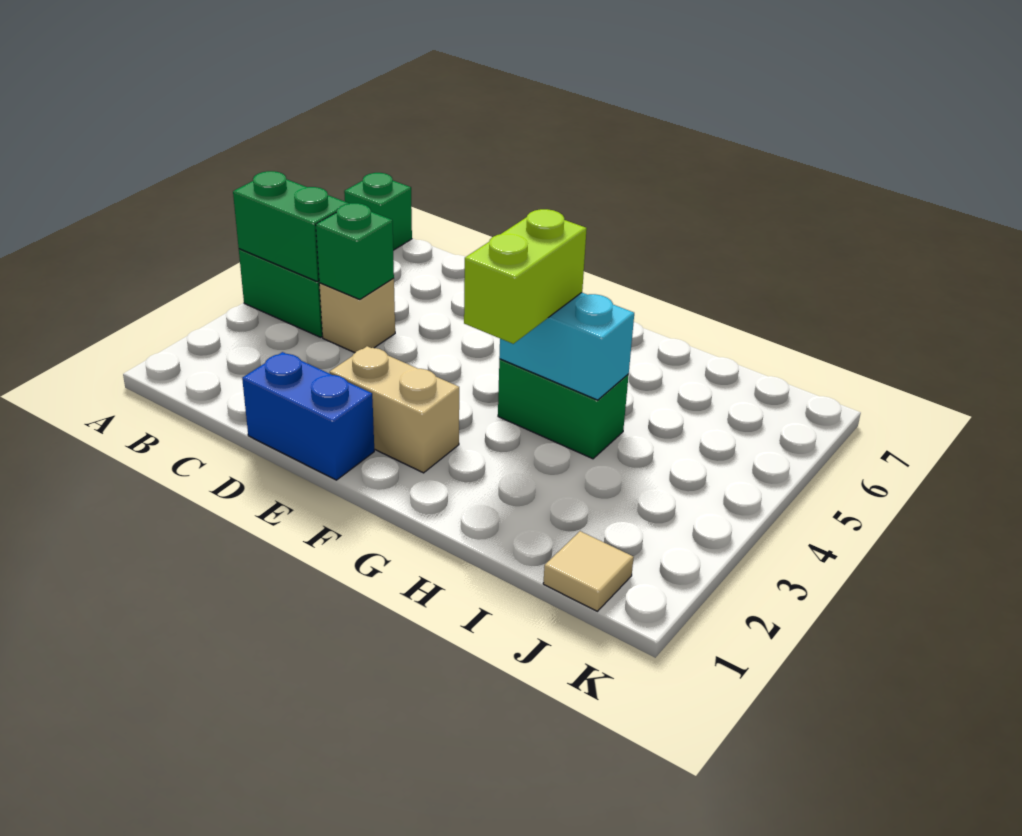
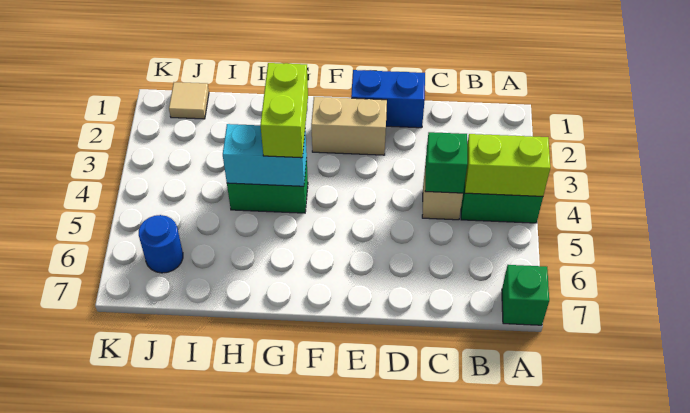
green brick A4:B4 level 2 -> lime brick A4:B4 level 2
none -> blue round brick J6 level 1

